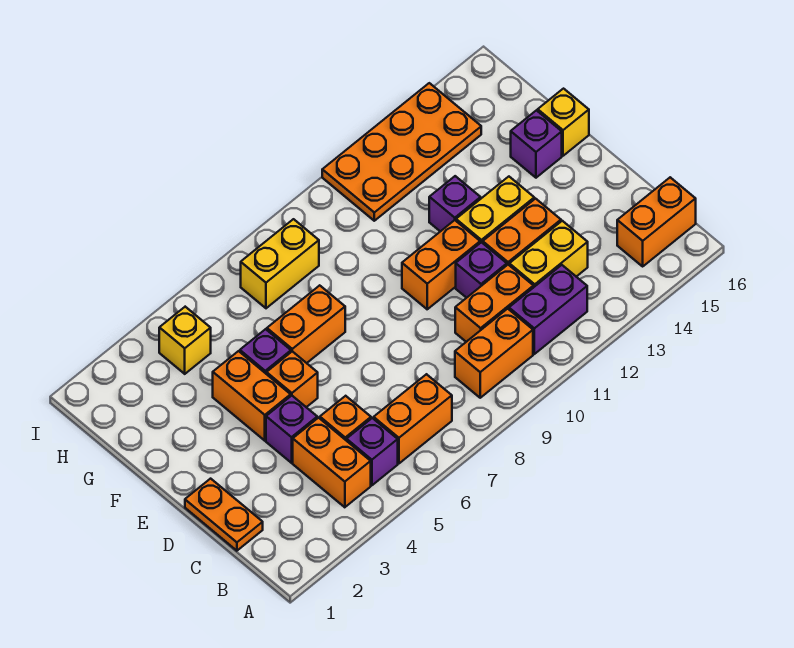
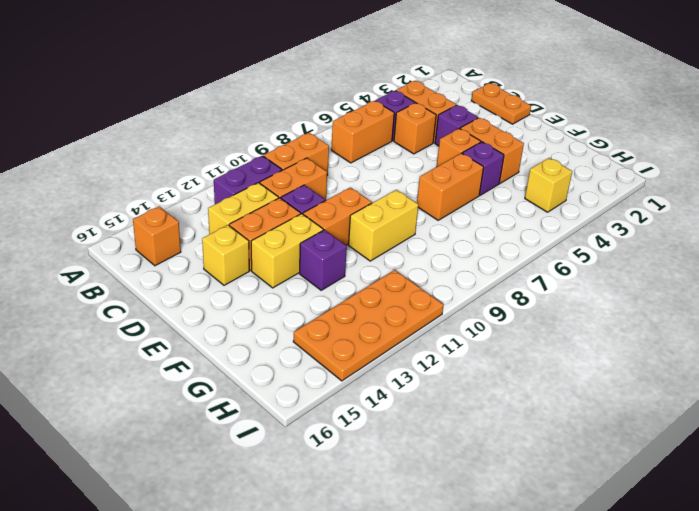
orange brick B15:B16 level 1 -> orange brick B15 level 1
purple brick F15 level 1 -> none
yellow brick F16 level 1 -> yellow brick D14 level 1
yellow brick H7:H8 level 1 -> yellow brick F9:F10 level 1

